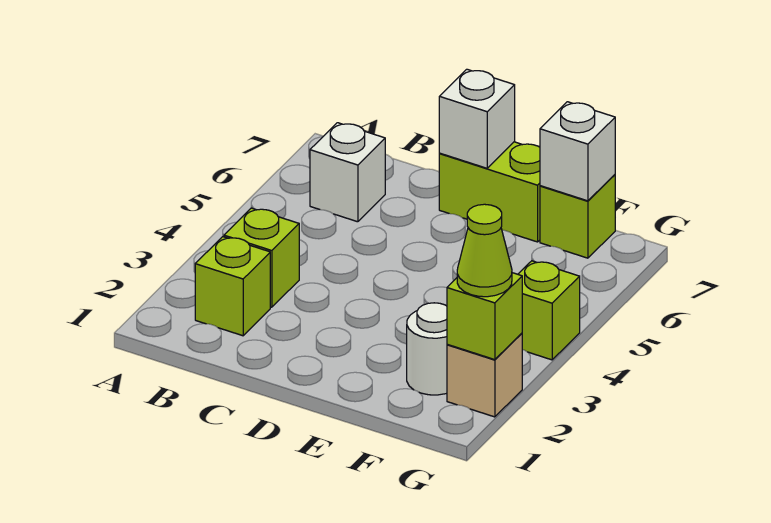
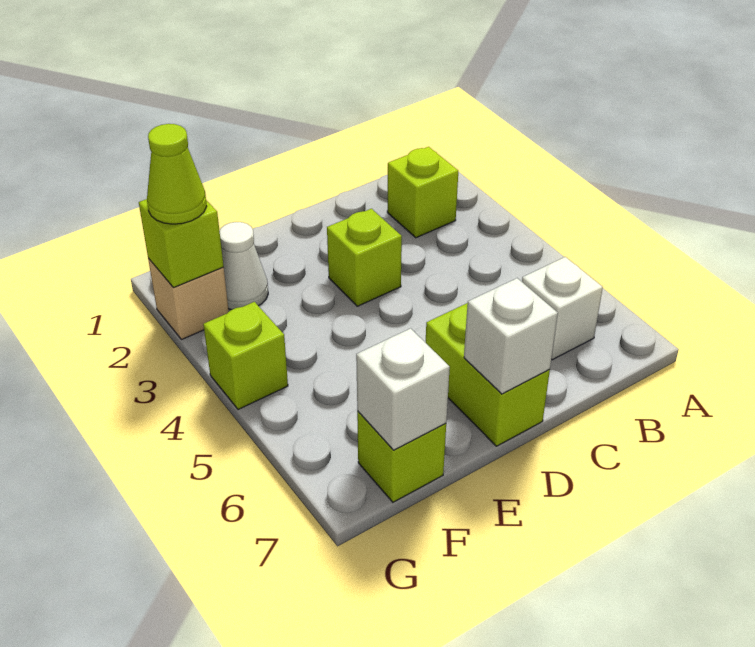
lime brick B3 level 1 -> lime brick D3 level 1
lime brick D7:E7 level 1 -> lime brick D6:D7 level 1
white round brick F2 level 1 -> white cone F2 level 1

